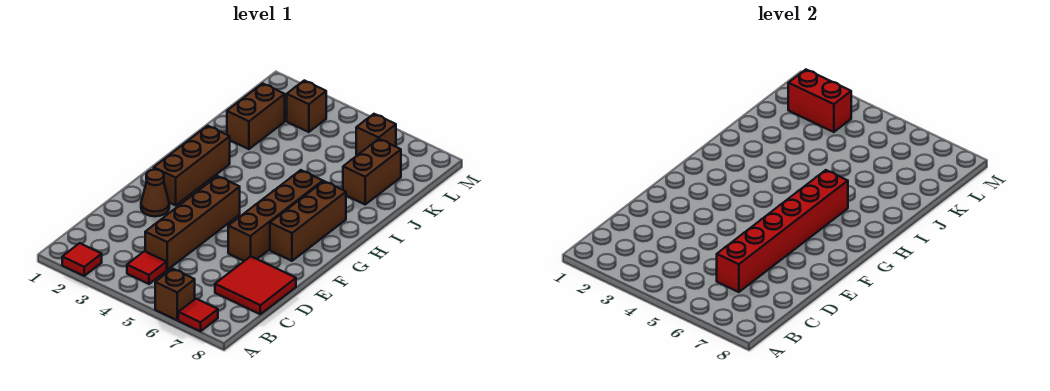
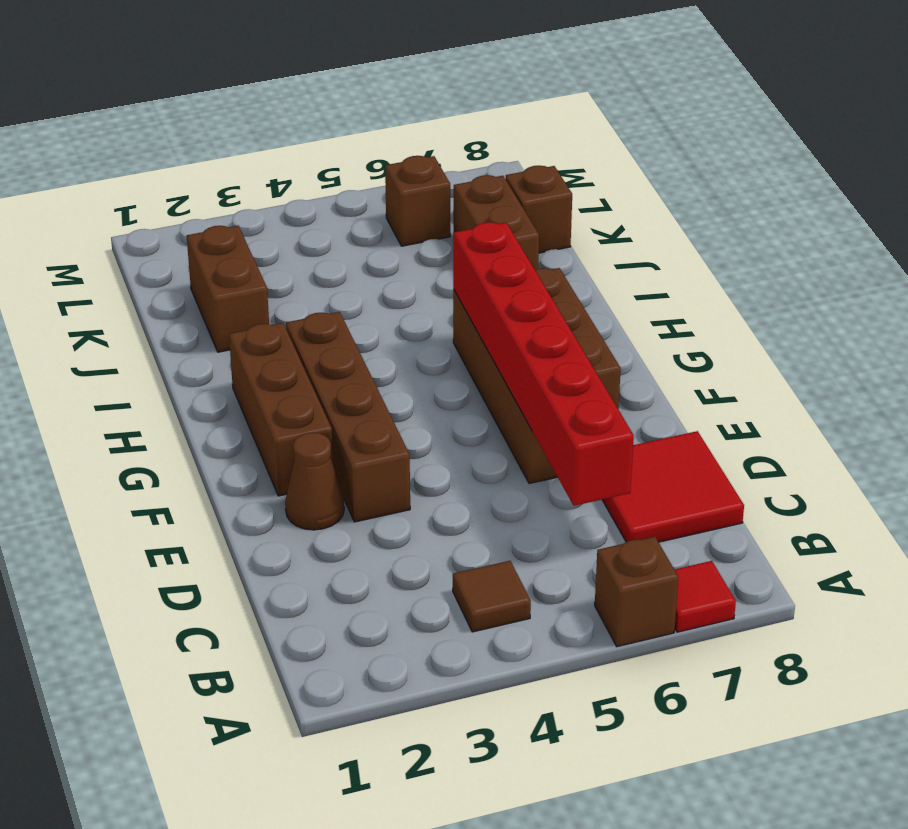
red tile A2 level 1 -> none
red tile B4 level 1 -> brown tile B4 level 1
brown brick C4:F4 level 1 -> brown brick E3:H3 level 1
red brick L2:L3 level 2 -> none
brown brick L3 level 1 -> brown brick K8 level 1

